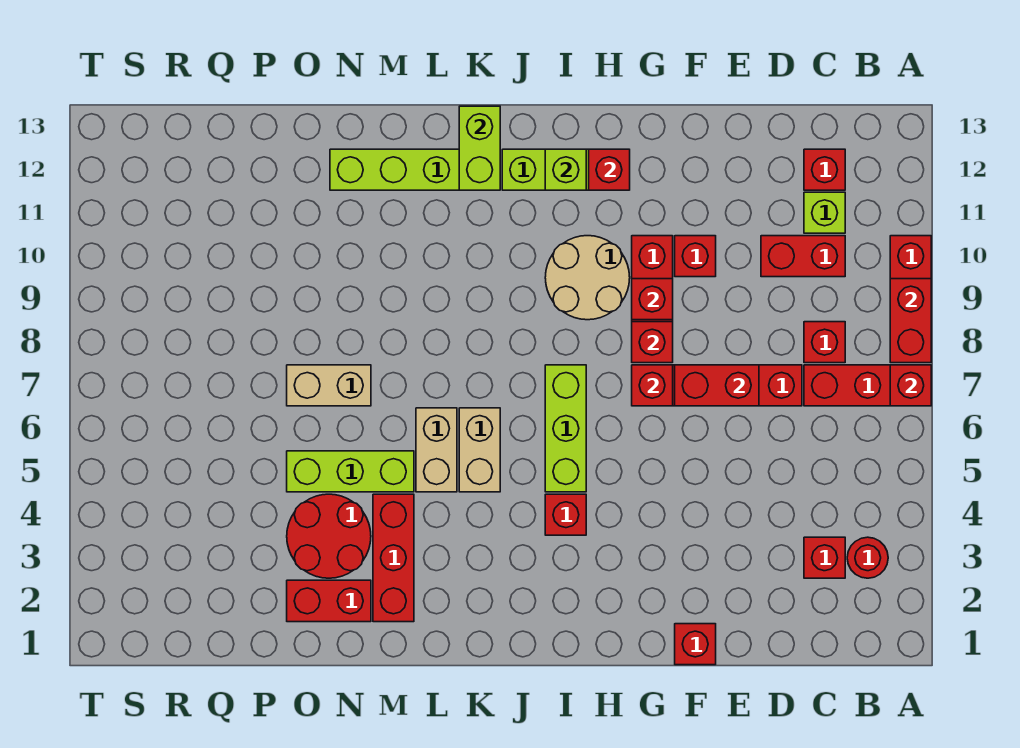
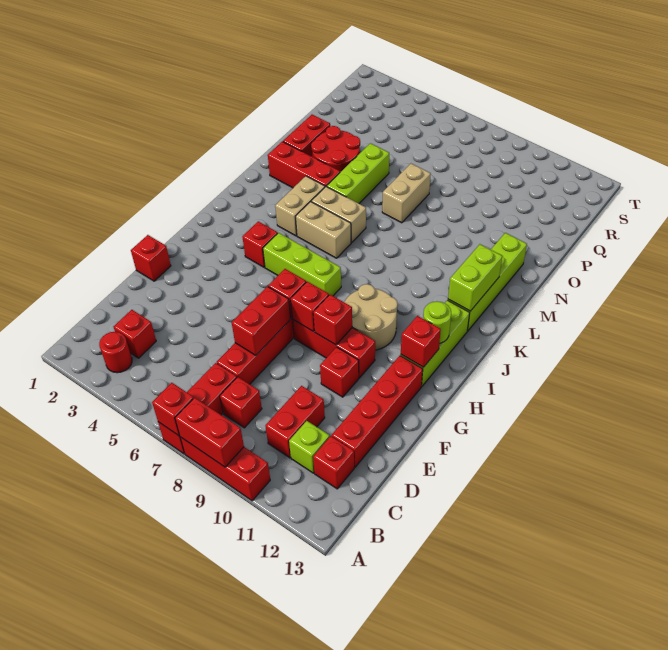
none -> red brick D12:G12 level 1
lime brick I12 level 2 -> lime round brick I12 level 2
none -> tan brick K4:L4 level 1
lime brick K12:K13 level 2 -> lime brick K12:L12 level 2

